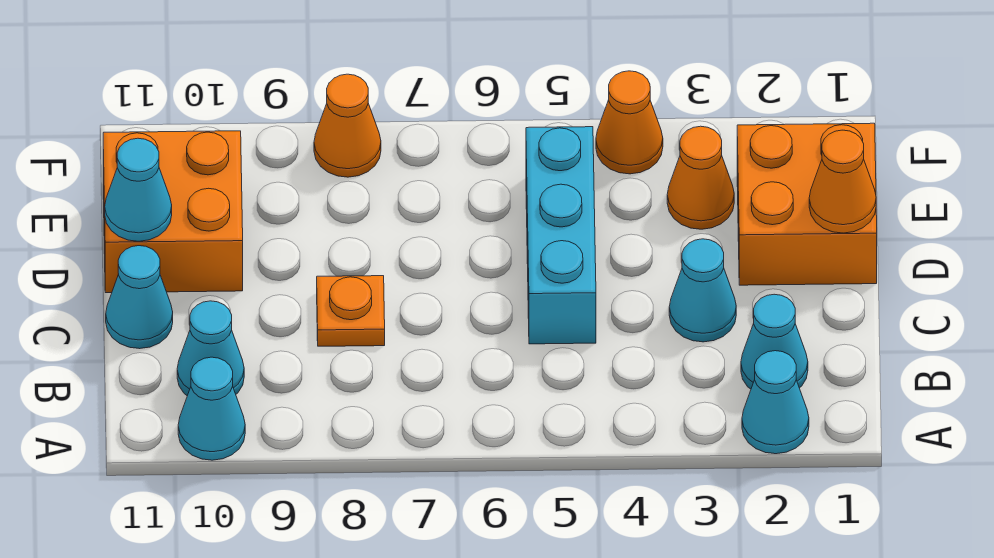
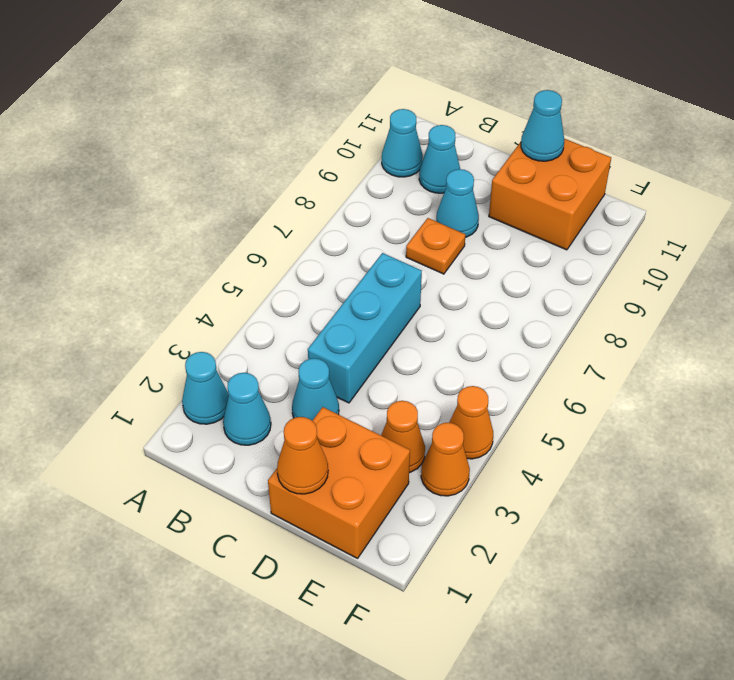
cyan brick C5:E5 level 1 -> cyan brick C4:C6 level 1
cyan cone C11 level 1 -> cyan cone C9 level 1
orange cone F8 level 1 -> orange cone F3 level 1

